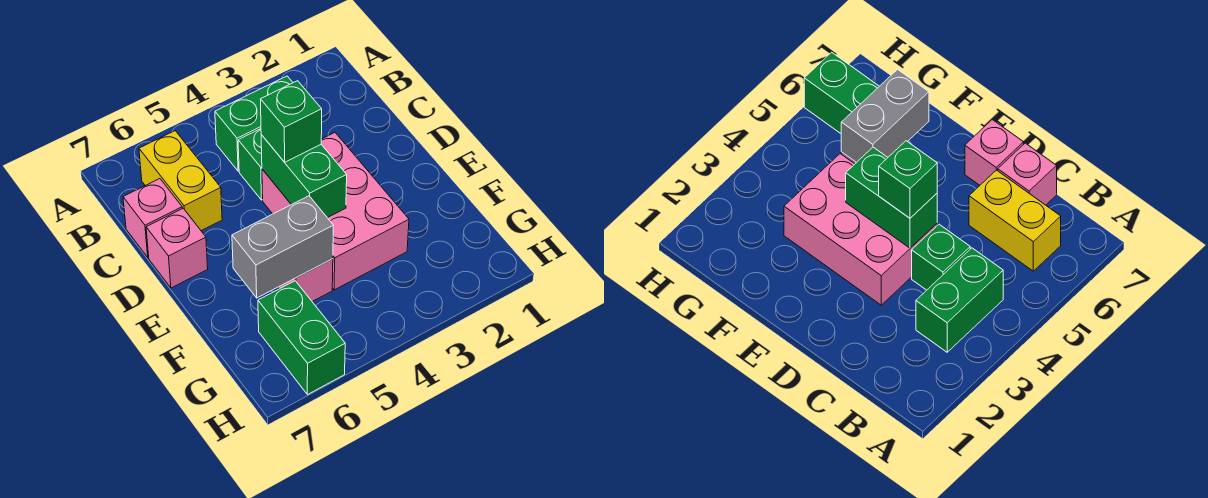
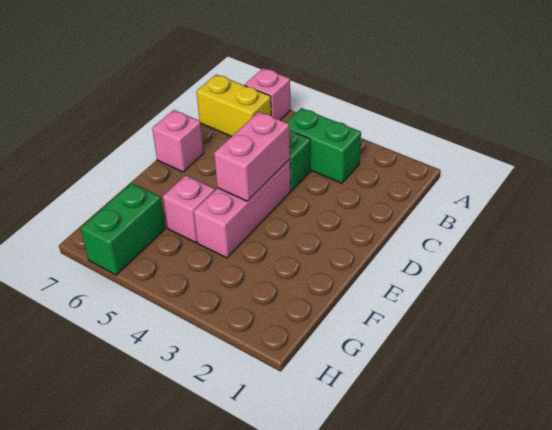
yellow brick B6:C6 level 1 -> yellow brick B6:B7 level 1
pink brick C7 level 1 -> pink brick A6 level 1
pink brick D3:F4 level 1 -> pink brick D4:F4 level 1
green brick D4:E4 level 2 -> pink brick D4:E4 level 2
green brick D4 level 3 -> none
grey brick F5:F6 level 2 -> none

